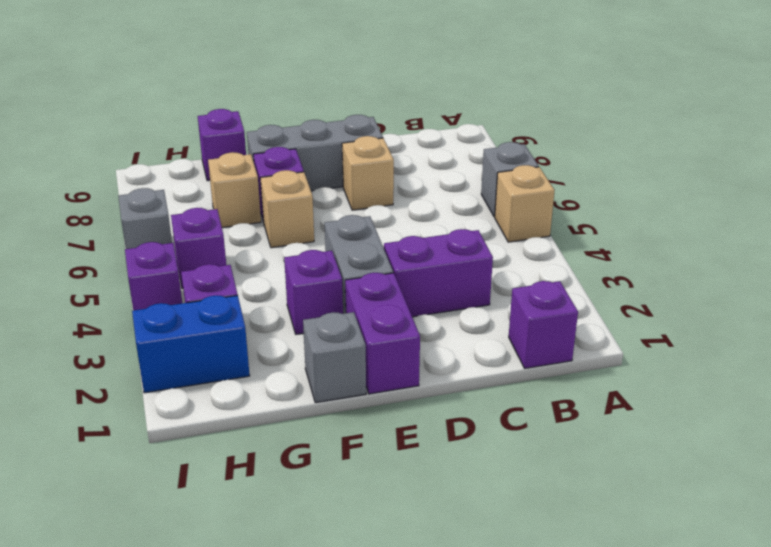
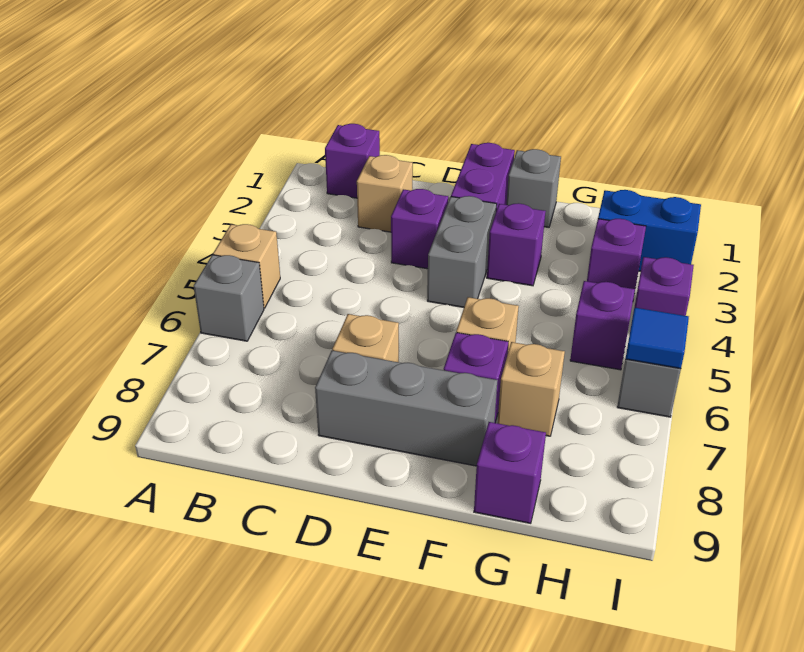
none -> tan brick C2 level 1
purple brick C3:D3 level 1 -> purple brick D3 level 1
none -> blue tile I6 level 2

